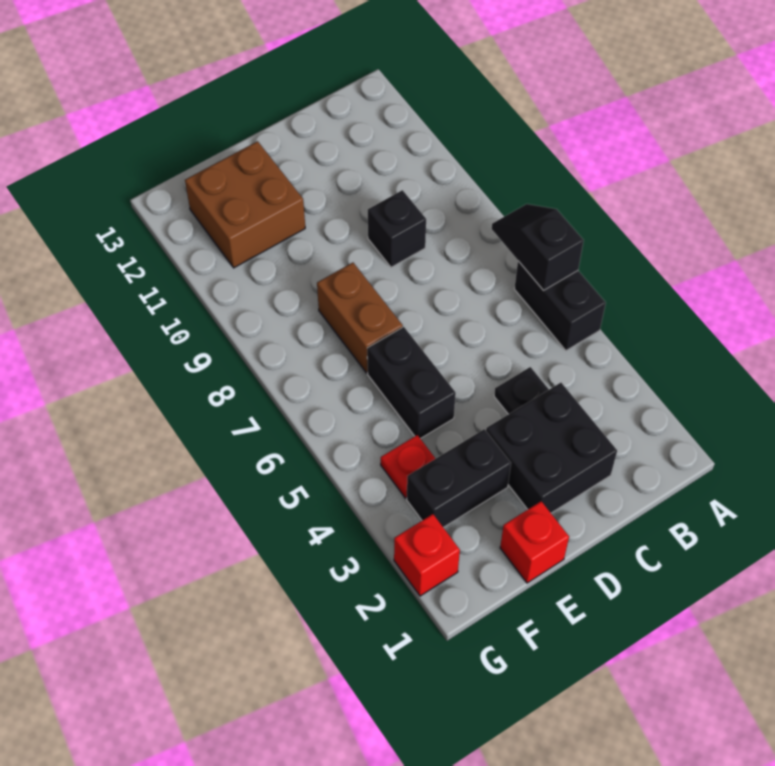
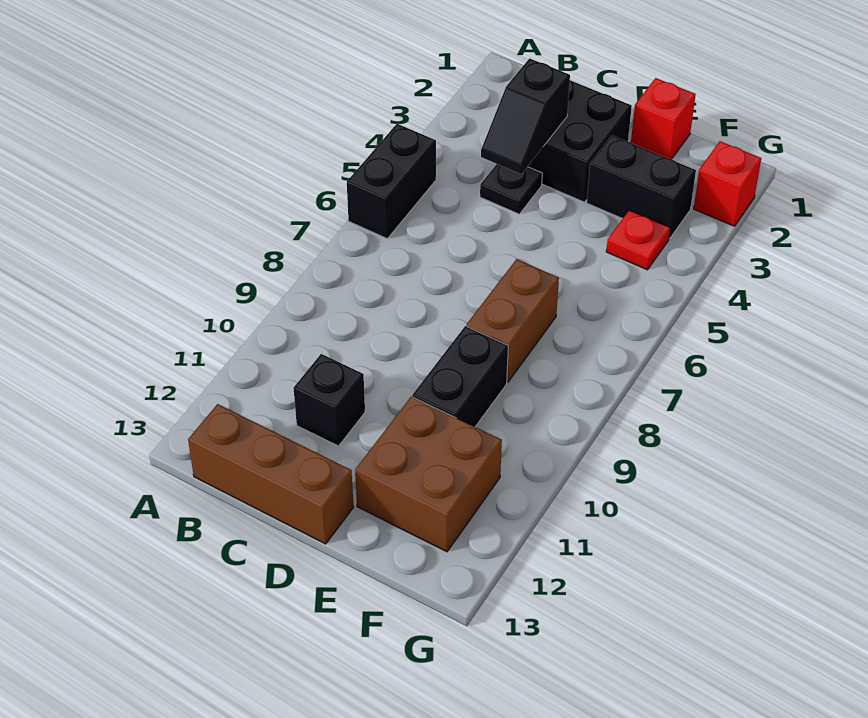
black slope A6:A7 level 2 top 6 -> black slope C3:C4 level 2 top 3
none -> brown brick B13:D13 level 1
black brick C9 level 1 -> black brick C11 level 1
black brick E5:E6 level 1 -> black brick E9:E10 level 1

